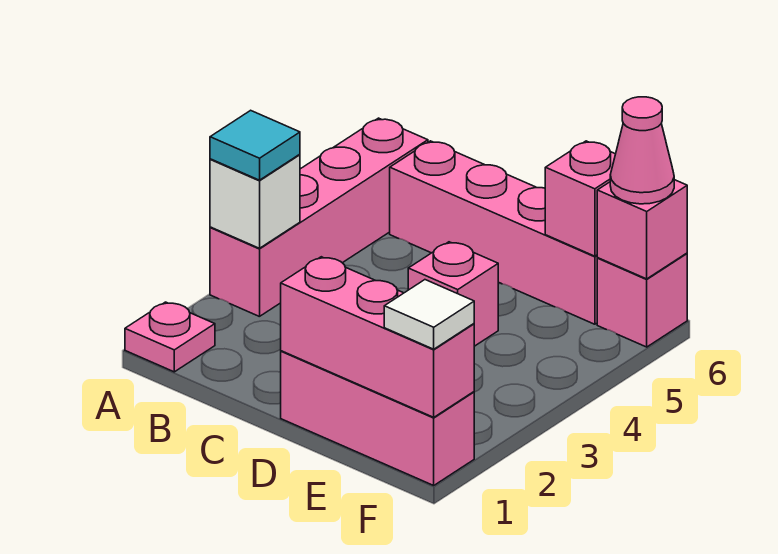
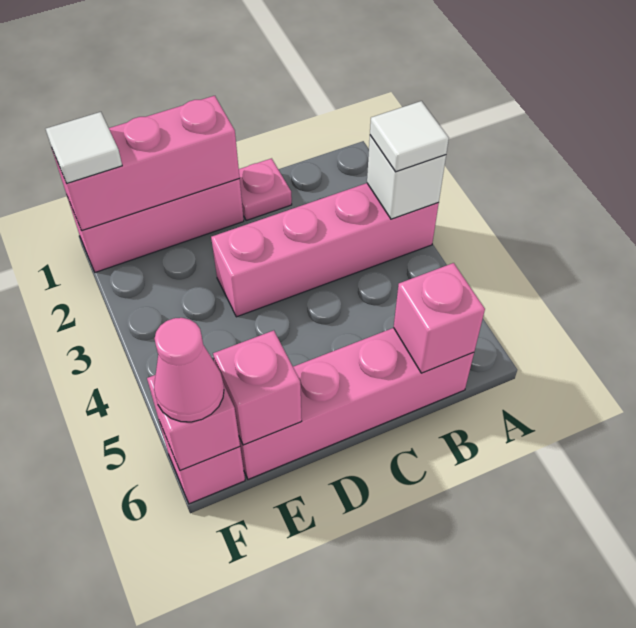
pink plate A1 level 1 -> pink plate C1 level 1
pink brick A3:A6 level 1 -> pink brick A3:D3 level 1
cyan tile A3 level 3 -> white tile A3 level 3
pink brick D4 level 1 -> pink brick B6 level 2

